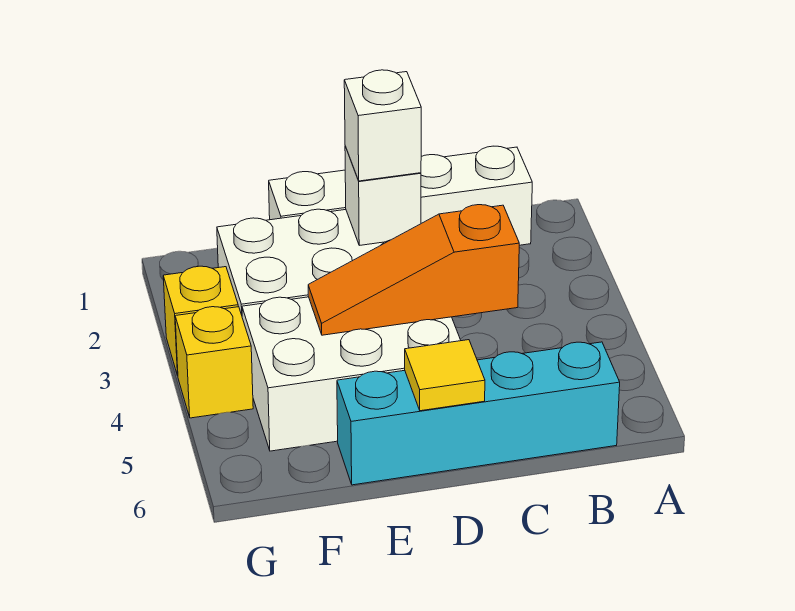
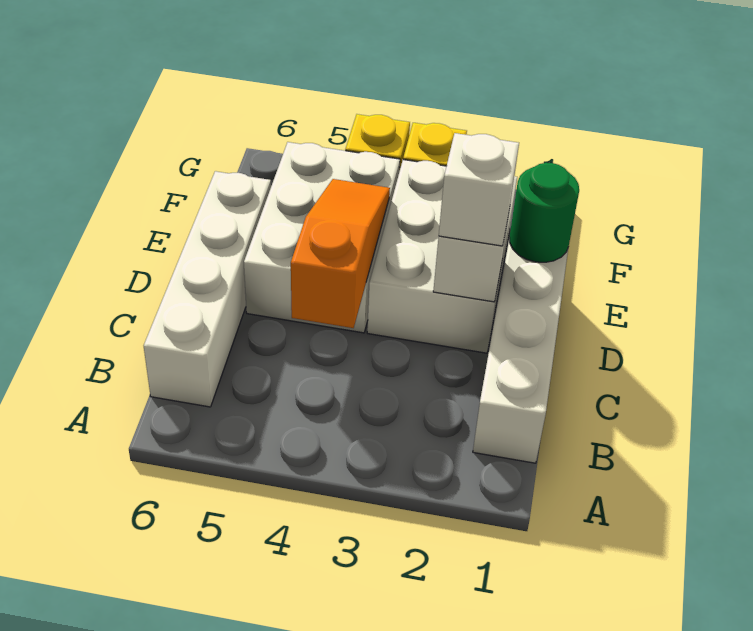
cyan brick B6:E6 level 1 -> white brick B6:E6 level 1
yellow tile D6 level 2 -> none
none -> green round brick E1 level 2

